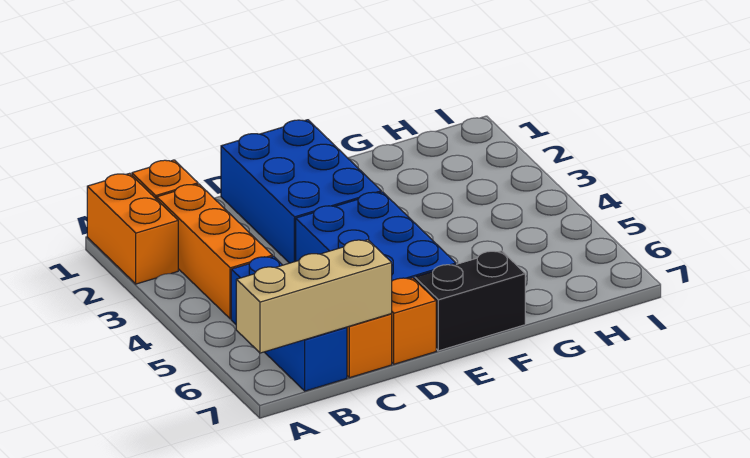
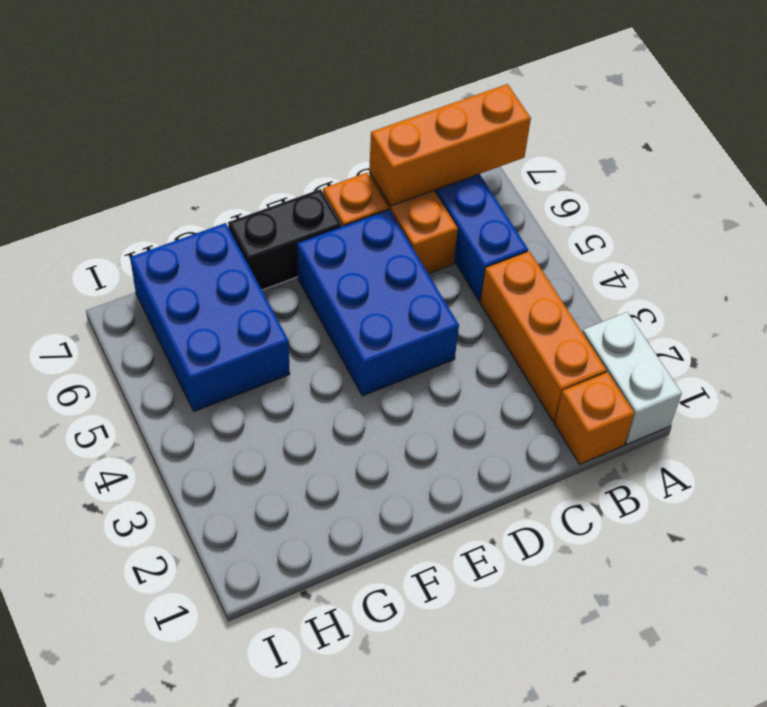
orange brick A1:A2 level 1 -> white brick A1:A2 level 1
tan brick A7:C7 level 2 -> orange brick A7:C7 level 2
blue brick D1:E3 level 1 -> blue brick G5:H7 level 1

